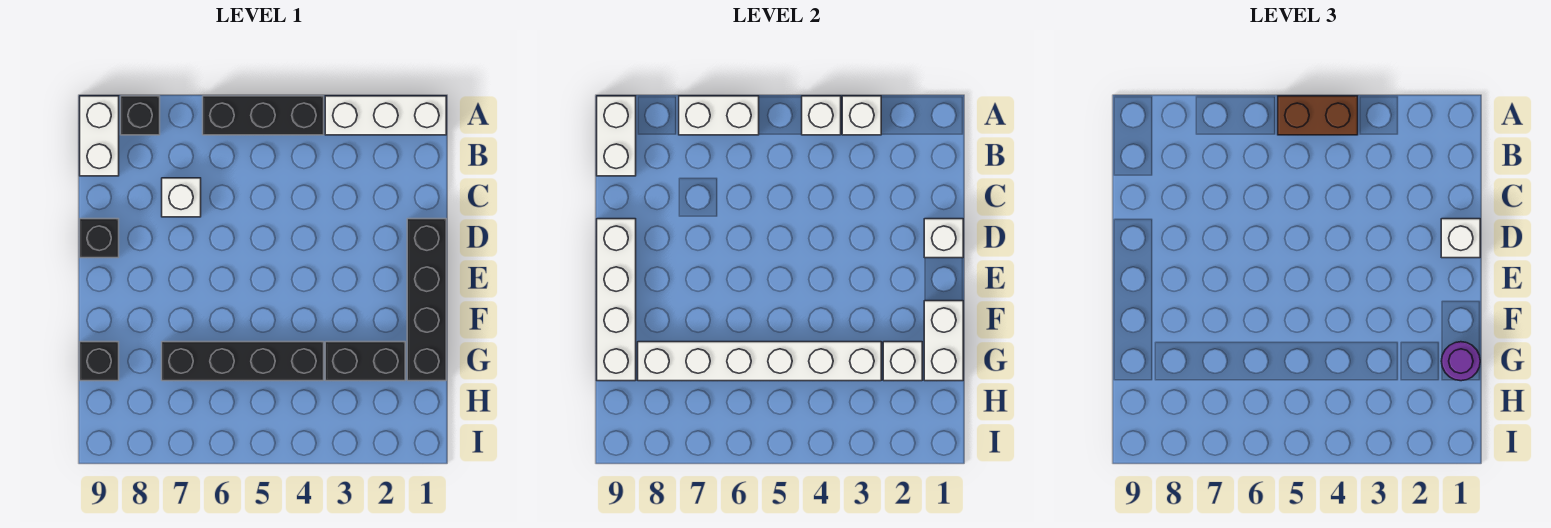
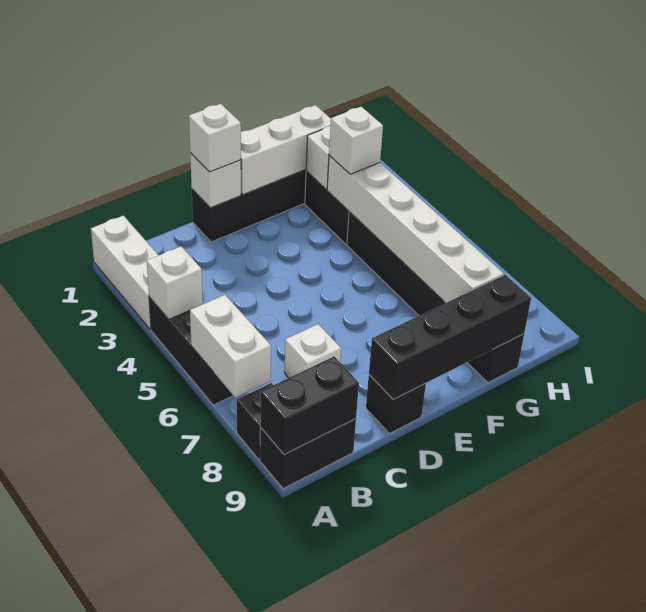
white brick A3 level 2 -> white brick G3 level 3
brown brick A4:A5 level 3 -> none
white brick A9:B9 level 1 -> black brick A9:B9 level 1
white brick A9:B9 level 2 -> black brick A9:B9 level 2
white brick D9:G9 level 2 -> black brick D9:G9 level 2
white brick F1:G1 level 2 -> white brick E1:G1 level 2
purple round brick G1 level 3 -> none

